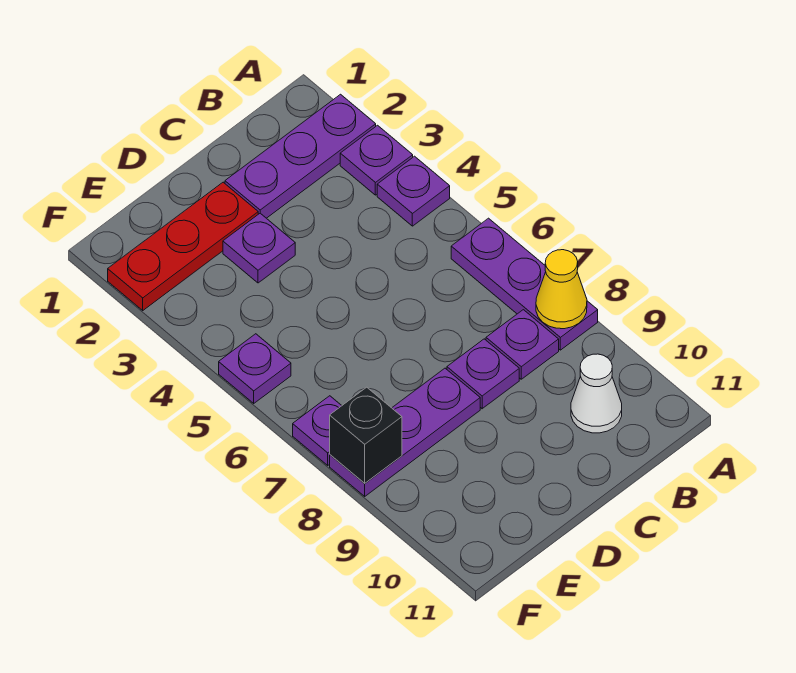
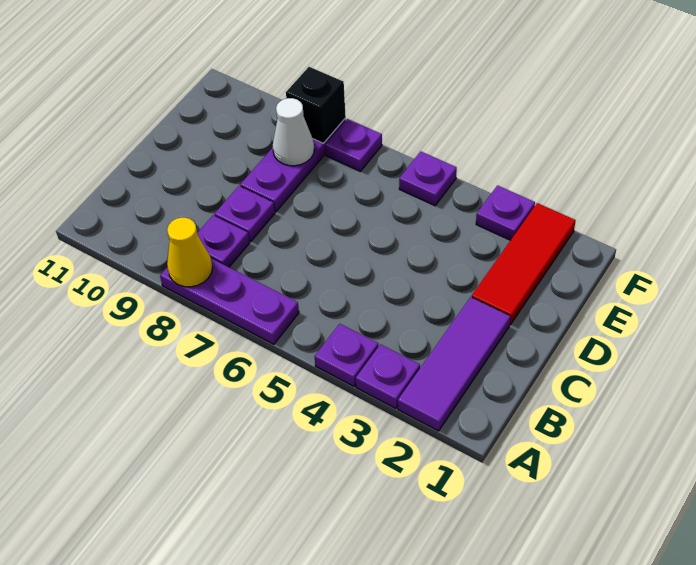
purple plate A2:C2 level 1 -> purple tile A2:C2 level 1
white cone B10 level 1 -> white cone E8 level 2
red plate D2:F2 level 1 -> red tile D2:F2 level 1
purple plate D3 level 1 -> purple plate F3 level 1

